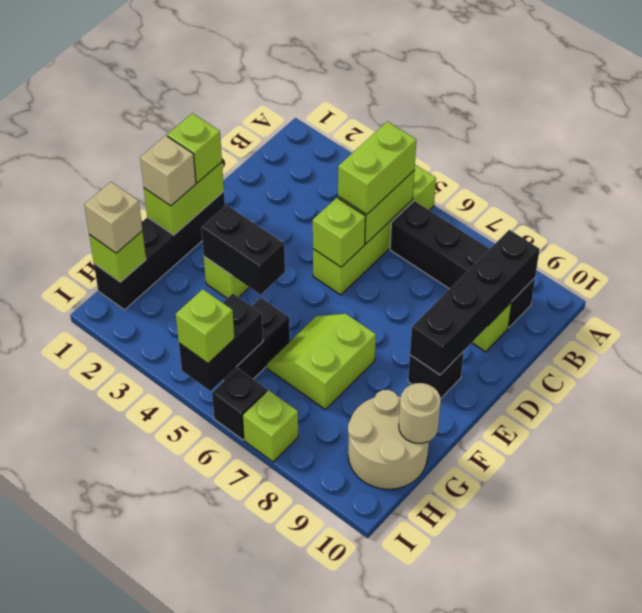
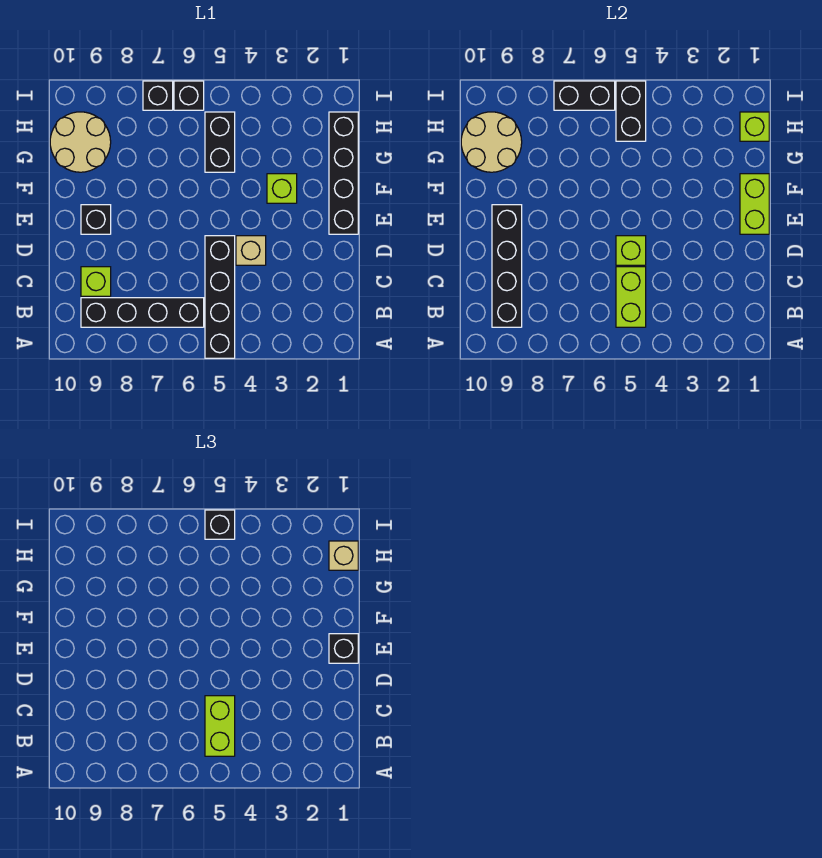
lime brick A5:D5 level 1 -> black brick A5:D5 level 1
lime brick E1 level 3 -> black brick E1 level 3
tan brick F1 level 3 -> tan brick D4 level 1
black brick F3:F4 level 2 -> black brick I6:I7 level 2
lime slope F6:G7 level 1 top 7 -> none
tan round brick G10 level 2 -> tan round brick G9:H10 level 2
lime brick I5 level 3 -> black brick I5 level 3
lime brick I7 level 1 -> black brick I7 level 1

